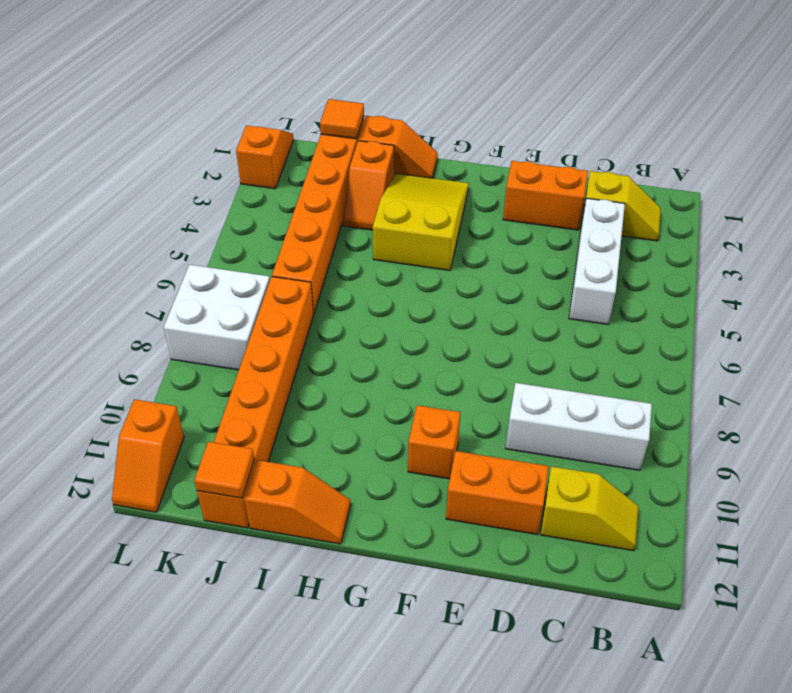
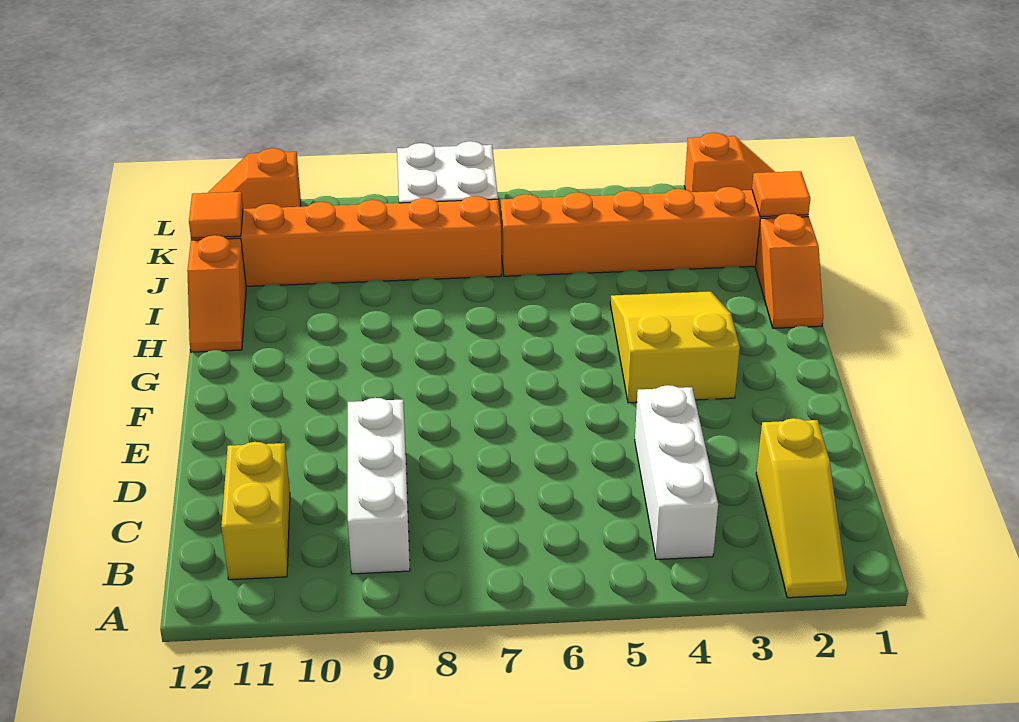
yellow slope B2:C2 level 1 top C -> yellow slope A2:C2 level 1 top C
yellow slope B11:C11 level 1 top C -> yellow brick B11:C11 level 1
white brick C3:C5 level 1 -> white brick B4:D4 level 1
orange brick D2:E2 level 1 -> none
orange brick D11:E11 level 1 -> none
orange brick F10 level 1 -> none
yellow slope G2:H4 level 1 top 4 -> yellow slope F3:H4 level 1 top F
orange slope I2:I3 level 1 top 2 -> none

